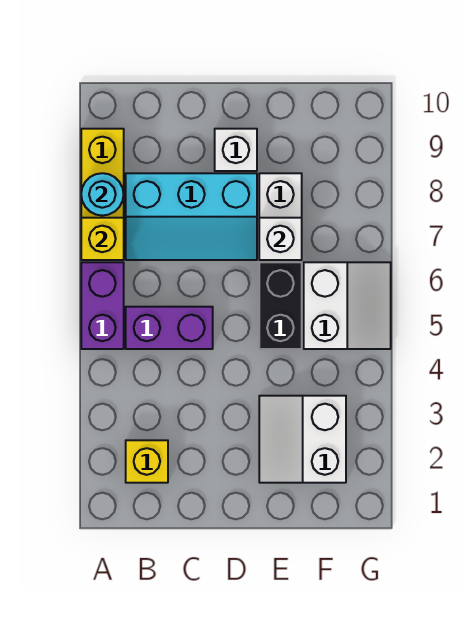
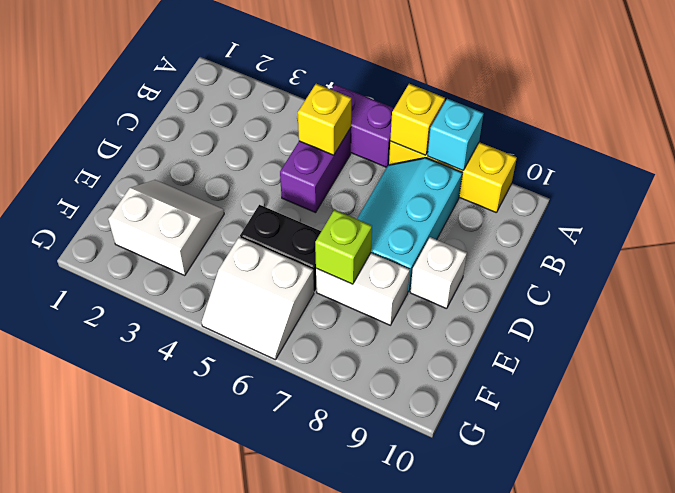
cyan round brick A8 level 2 -> cyan brick A8 level 2
yellow brick B2 level 1 -> yellow brick B5 level 2
white brick E7 level 2 -> lime brick E7 level 2

